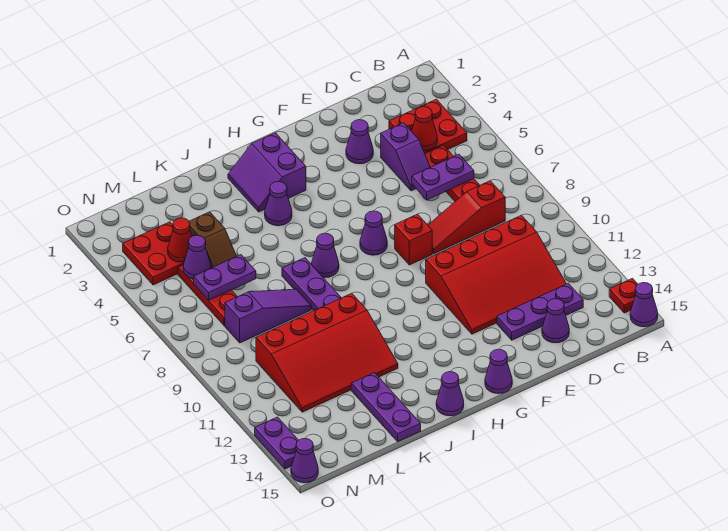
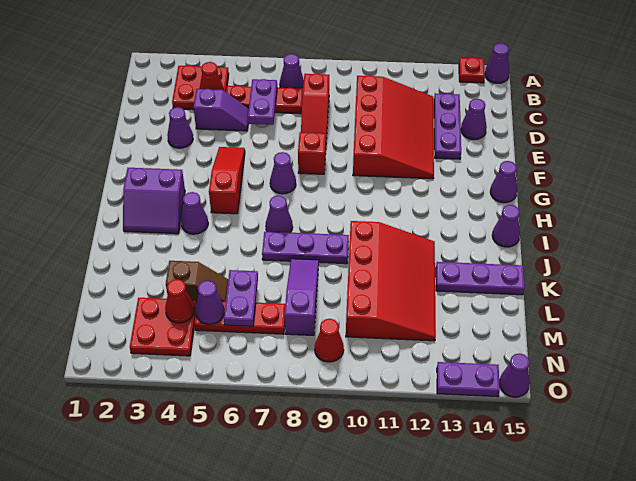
none -> purple cone B7 level 1
none -> red slope F5:H5 level 1 top H
none -> red cone N9 level 1

